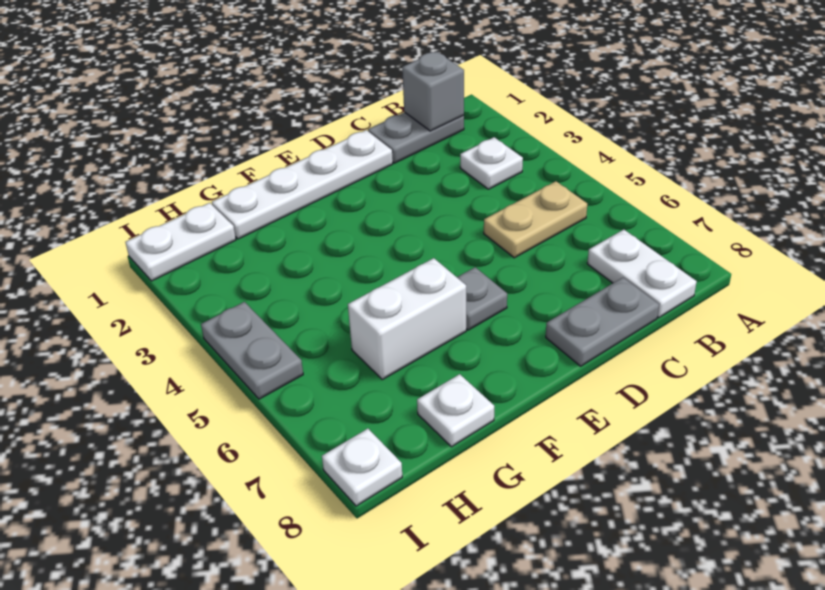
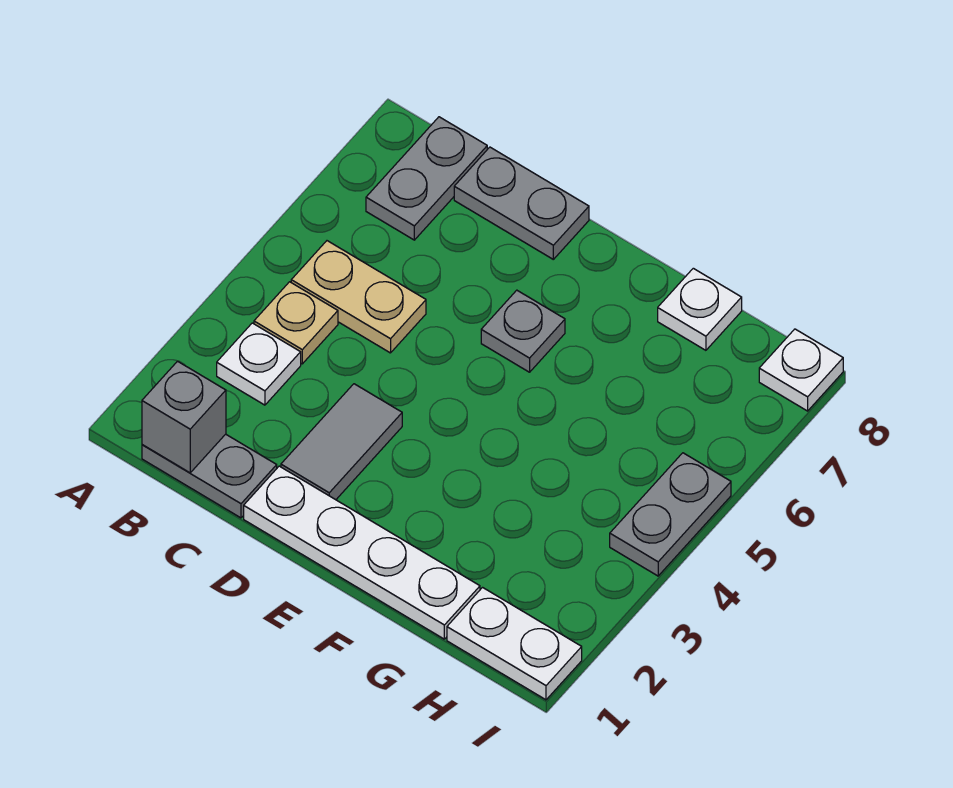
none -> tan plate B4 level 1
white plate B7:B8 level 1 -> grey plate B7:B8 level 1
none -> grey tile D2:D3 level 1
white brick F6:G6 level 1 -> none

